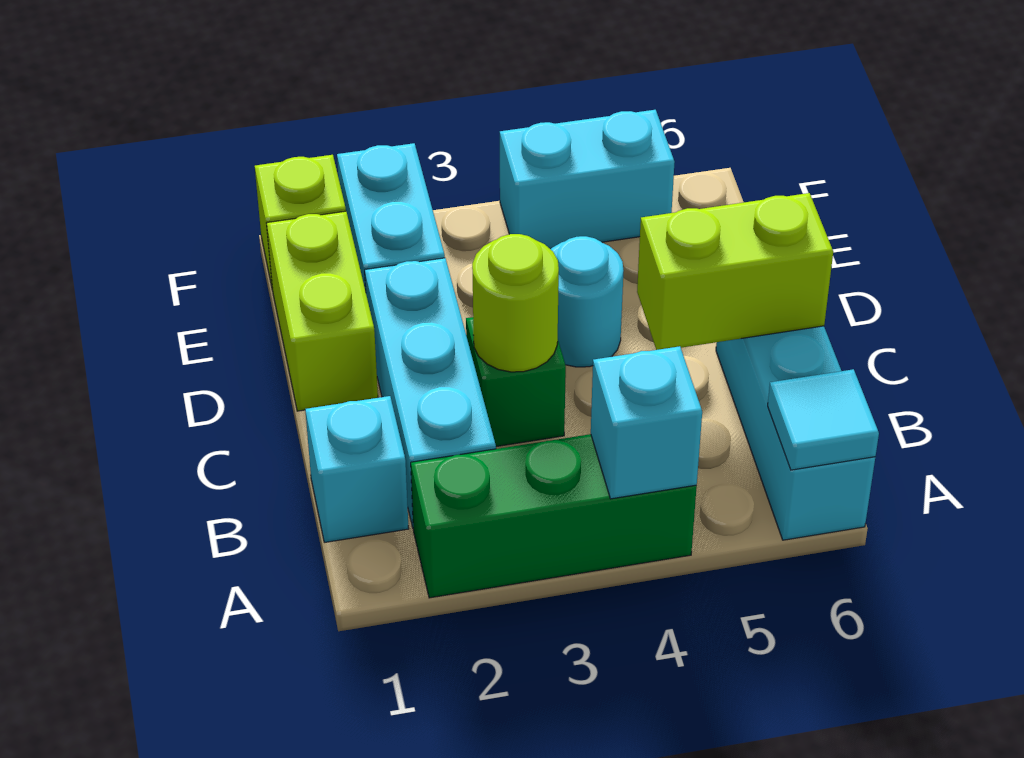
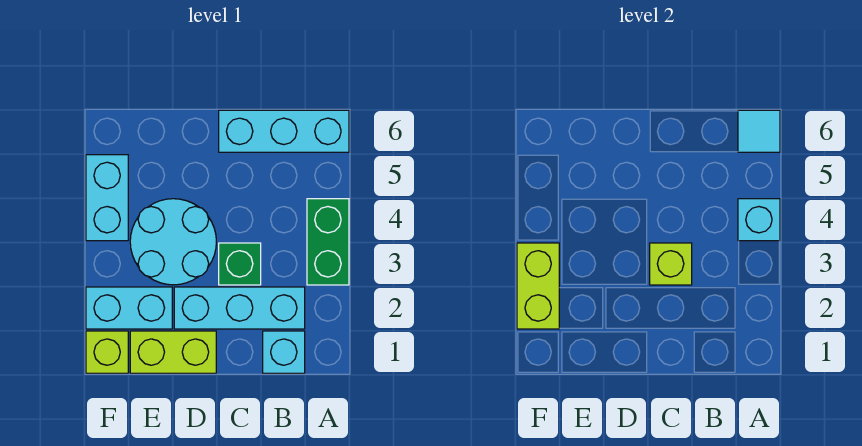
green brick A2:A4 level 1 -> green brick A3:A4 level 1
lime round brick C3 level 2 -> lime brick C3 level 2
lime brick C5:C6 level 2 -> lime brick F2:F3 level 2
cyan round brick D4 level 1 -> cyan round brick D3:E4 level 1

